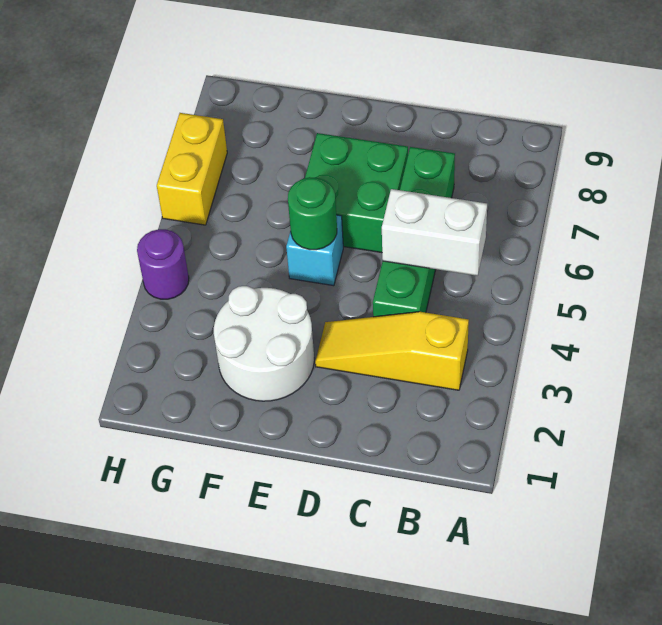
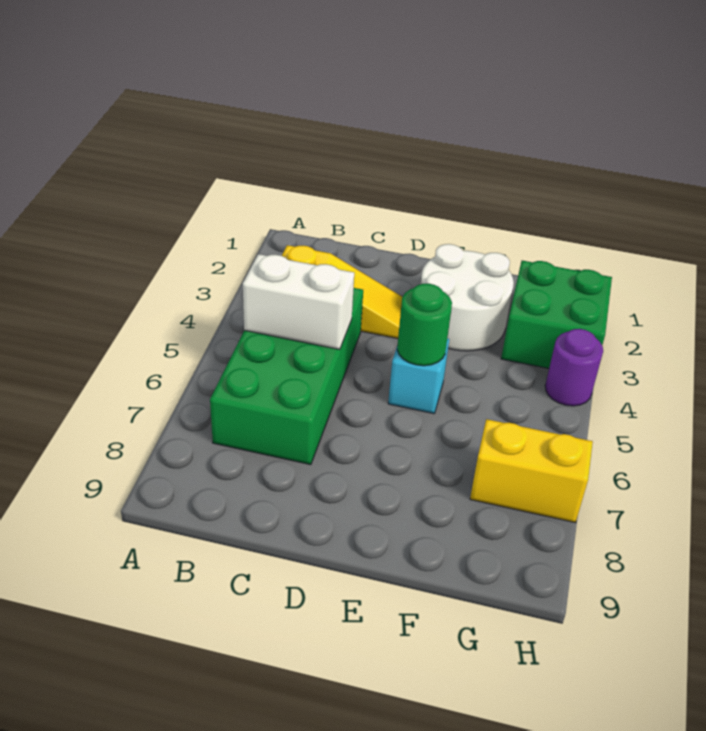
green brick C4:C7 level 1 -> green brick B4:C7 level 1
green brick D6:E7 level 1 -> green brick G2:H3 level 1
yellow brick H6:H7 level 1 -> yellow brick G7:H7 level 1

